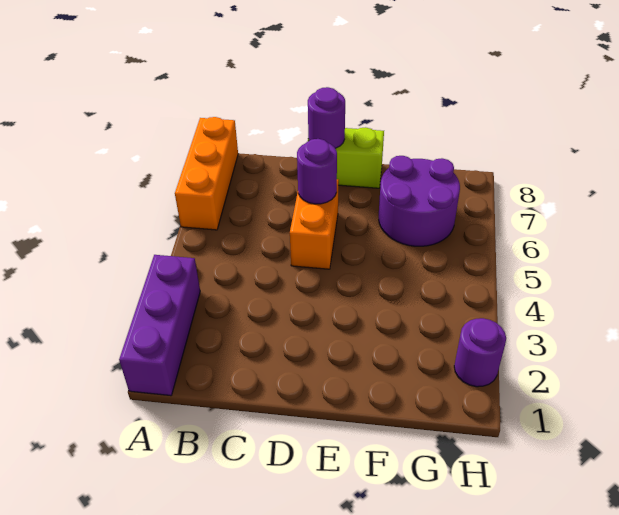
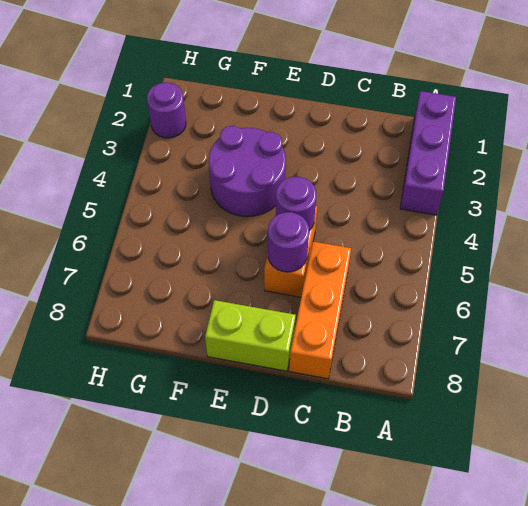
orange brick A6:A8 level 1 -> orange brick C6:C8 level 1
purple round brick D8 level 2 -> purple round brick D5 level 2
purple round brick F6:G7 level 1 -> purple round brick E3:F4 level 1

